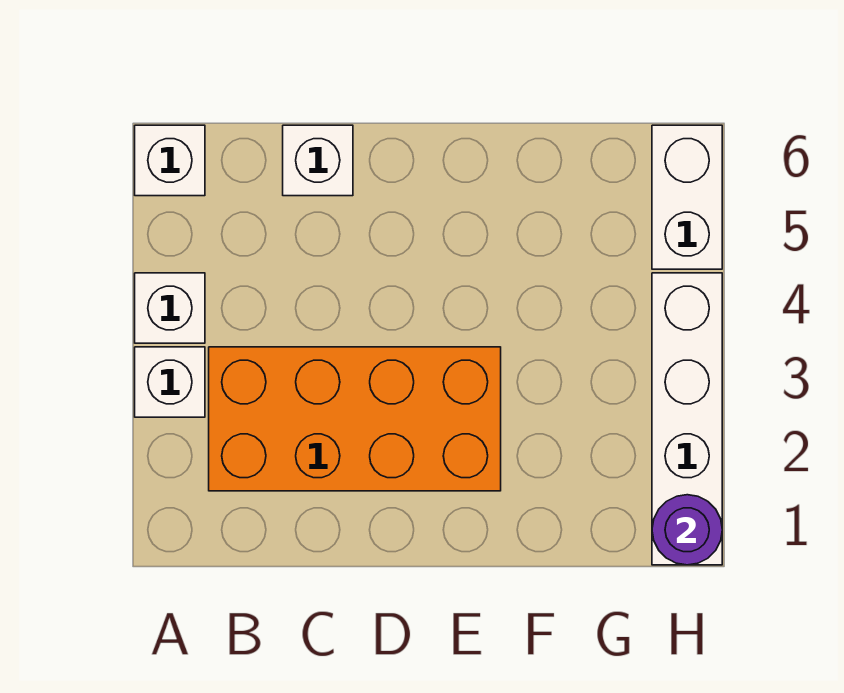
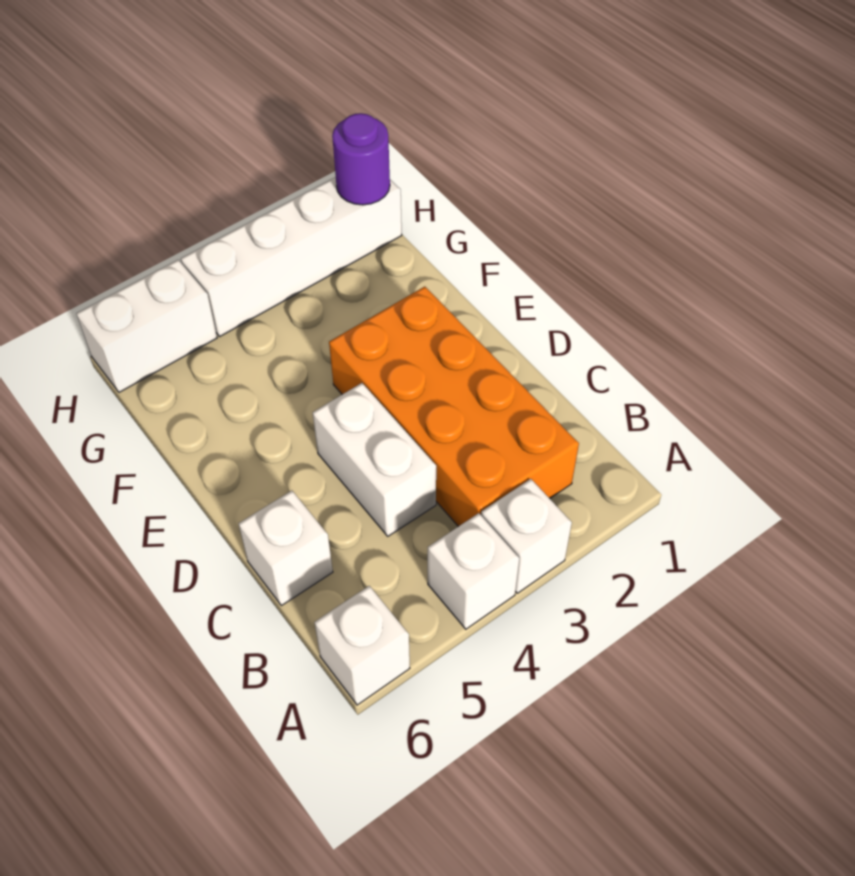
none -> white brick C4:D4 level 1

